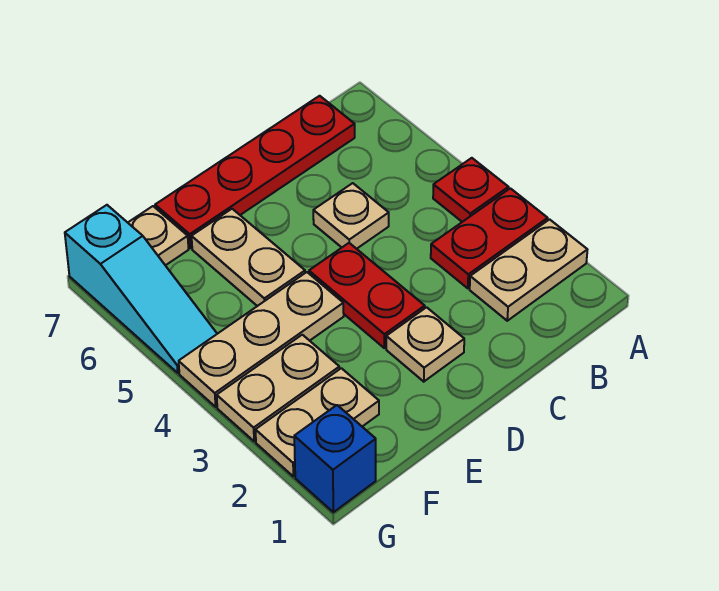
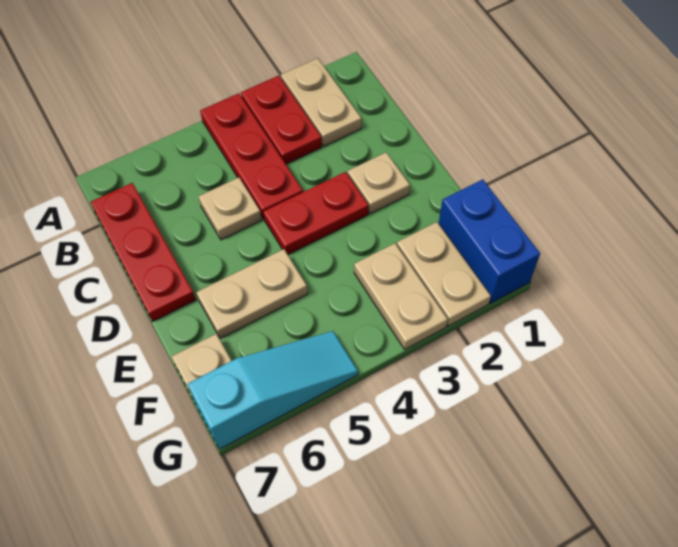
red plate A4 level 1 -> red plate A4:C4 level 1
red plate B7:E7 level 1 -> red plate B7:D7 level 1
tan plate E4:G4 level 1 -> none
blue brick G1 level 1 -> blue brick F1:G1 level 1

